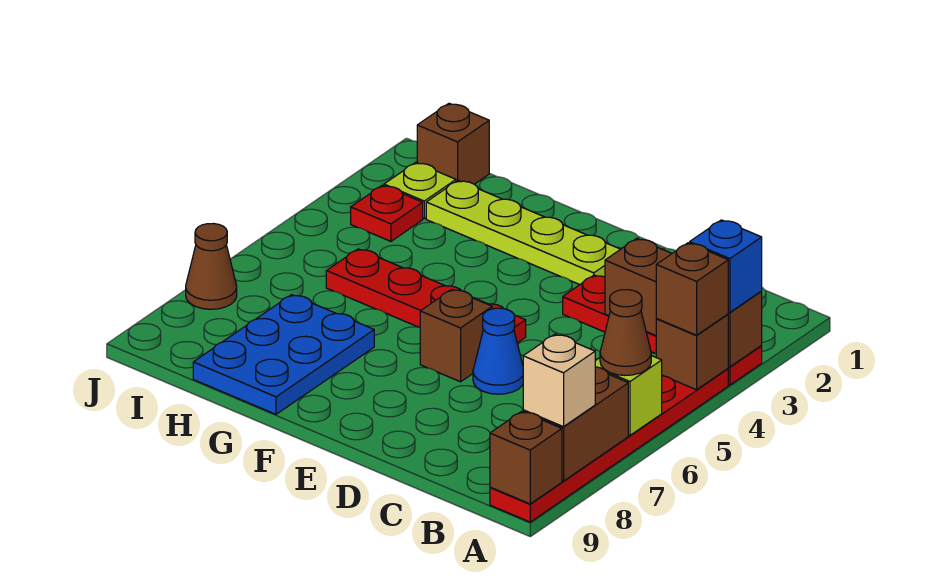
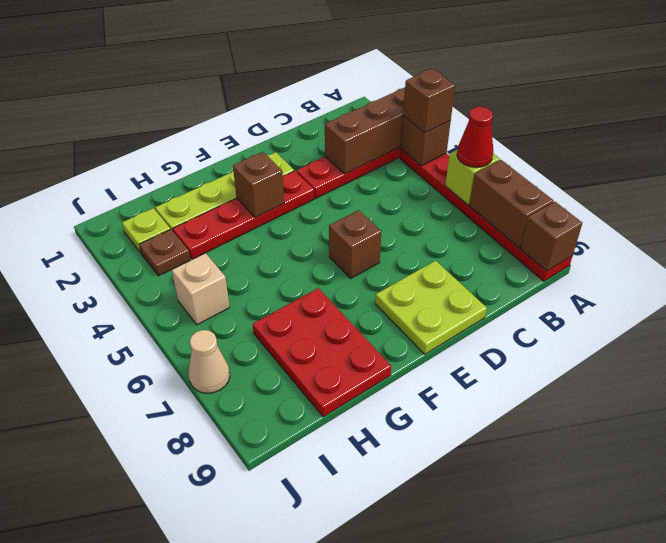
blue brick A3 level 3 -> none
brown cone A6 level 3 -> red cone A6 level 3
tan brick A8 level 3 -> tan brick I5 level 1
blue cone D6 level 1 -> none
none -> lime plate D8:E9 level 1
red plate E5:H5 level 1 -> red plate E3:H3 level 1
blue plate G7:H9 level 1 -> red plate G7:H9 level 1
brown brick I1 level 1 -> brown brick F3 level 2
red plate I3 level 1 -> brown plate I3 level 1
brown cone J7 level 1 -> tan cone J7 level 1

